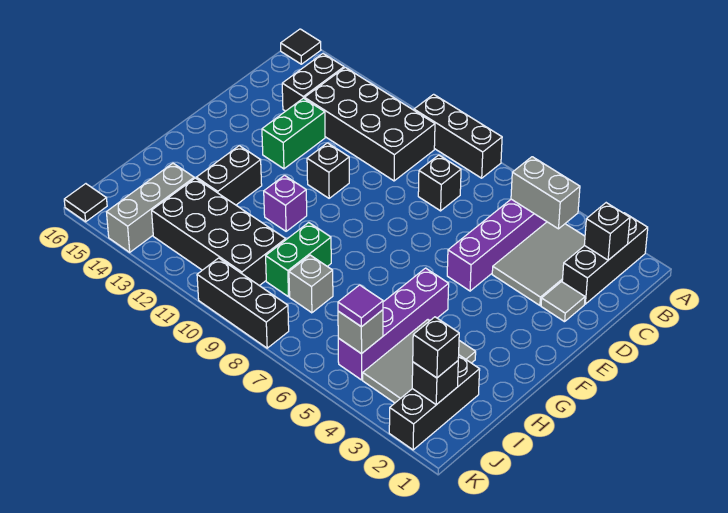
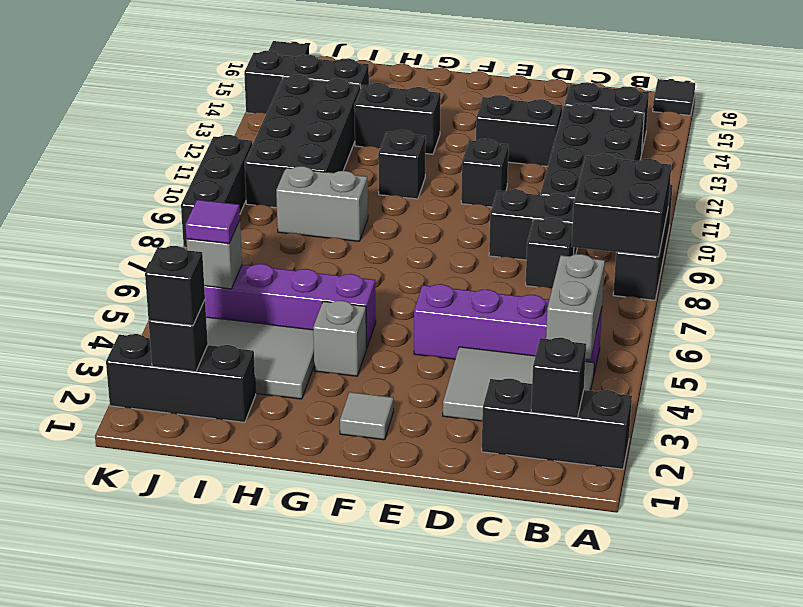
none -> black brick A8:B9 level 2
none -> black brick C9:D9 level 1
grey tile D2 level 1 -> grey tile F2 level 1
green brick D13:E13 level 1 -> black brick D13:E13 level 1
purple brick G11 level 1 -> black brick G11 level 1
green brick H9:I9 level 1 -> grey brick H9:I9 level 1
grey brick I8 level 1 -> grey brick G4 level 1
grey brick I14:K14 level 1 -> black brick I14:K14 level 1

